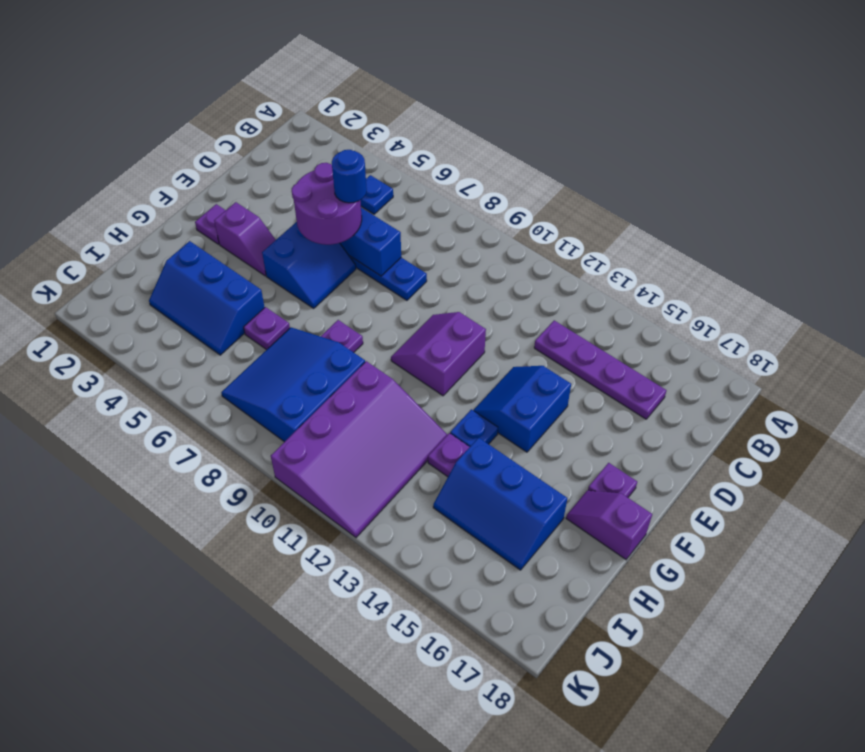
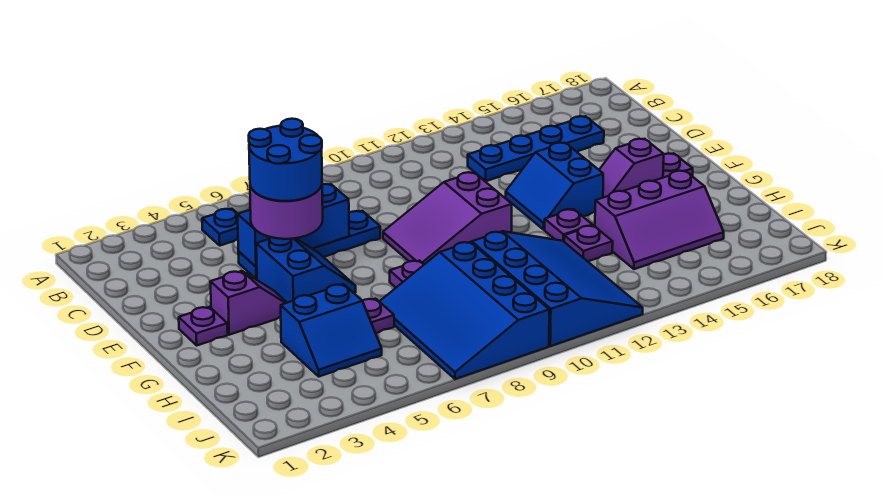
purple plate C13:C16 level 1 -> blue plate C13:C16 level 1
blue round brick D6 level 4 -> blue round brick D5:E6 level 4
purple slope E10:F11 level 1 top 11 -> purple slope E9:F11 level 1 top 11
blue plate G13 level 1 -> purple plate G13 level 1
purple slope G17:G18 level 1 top 18 -> purple slope F15:F16 level 1 top 16
blue slope H3:I5 level 1 top H -> blue slope H4:I5 level 1 top H
blue slope H7:J9 level 1 top 9 -> blue slope H7:K9 level 1 top 9
purple slope H10:K12 level 1 top 10 -> blue slope H10:K12 level 1 top 10
blue slope H14:I16 level 1 top H -> purple slope H14:I16 level 1 top H

